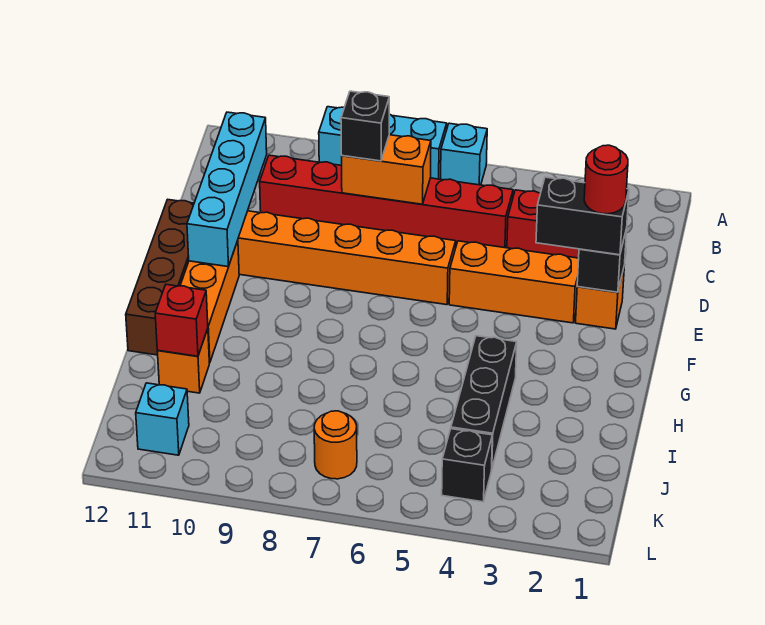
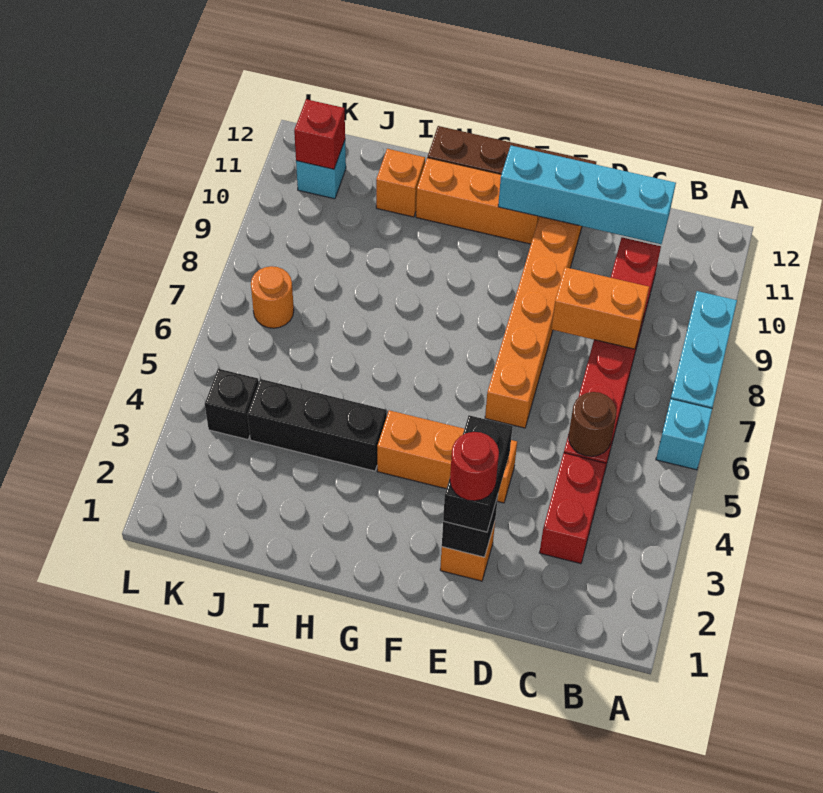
none -> brown round brick C5 level 2
orange brick C7:C8 level 2 -> orange brick C8:D8 level 2
black brick C8 level 3 -> none
orange brick E3:E5 level 1 -> orange brick E4:G4 level 1
red brick I11 level 2 -> red brick K11 level 2

